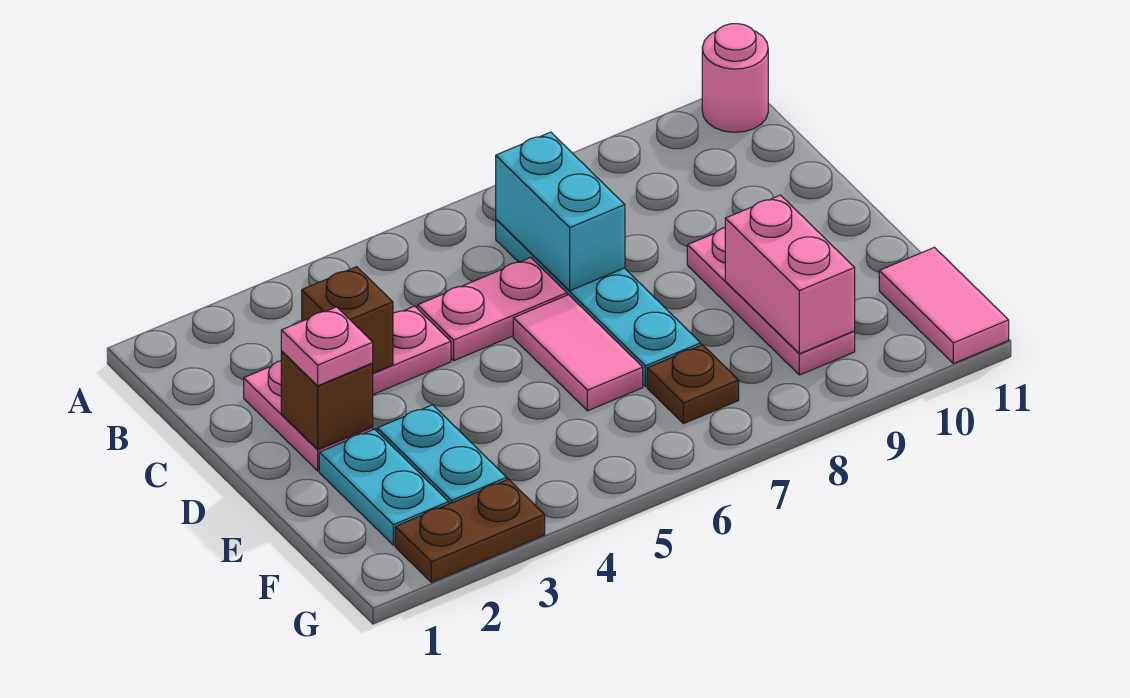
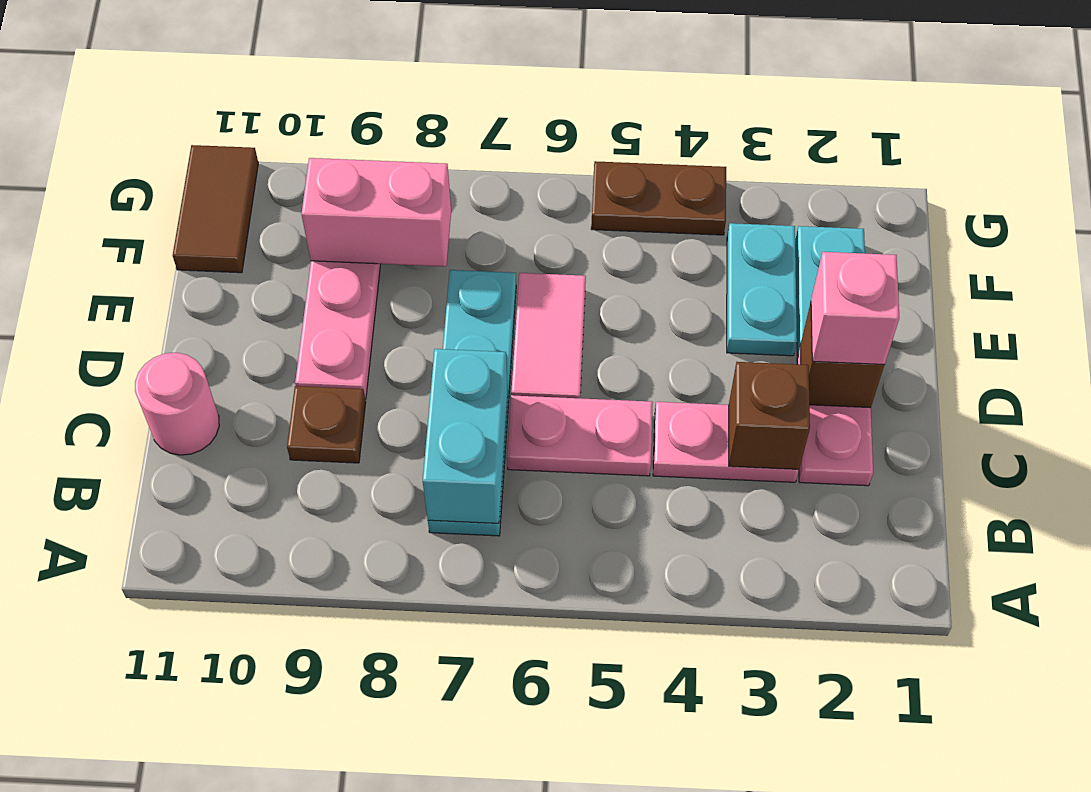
pink round brick A11 level 1 -> pink round brick C11 level 1
pink plate D2 level 3 -> pink brick D2 level 3
pink brick E9:F9 level 2 -> pink brick F8:F9 level 2
brown plate F7 level 1 -> brown plate C9 level 1
pink tile F11:G11 level 1 -> brown tile F11:G11 level 1
brown plate G2:G3 level 1 -> brown plate G4:G5 level 1

